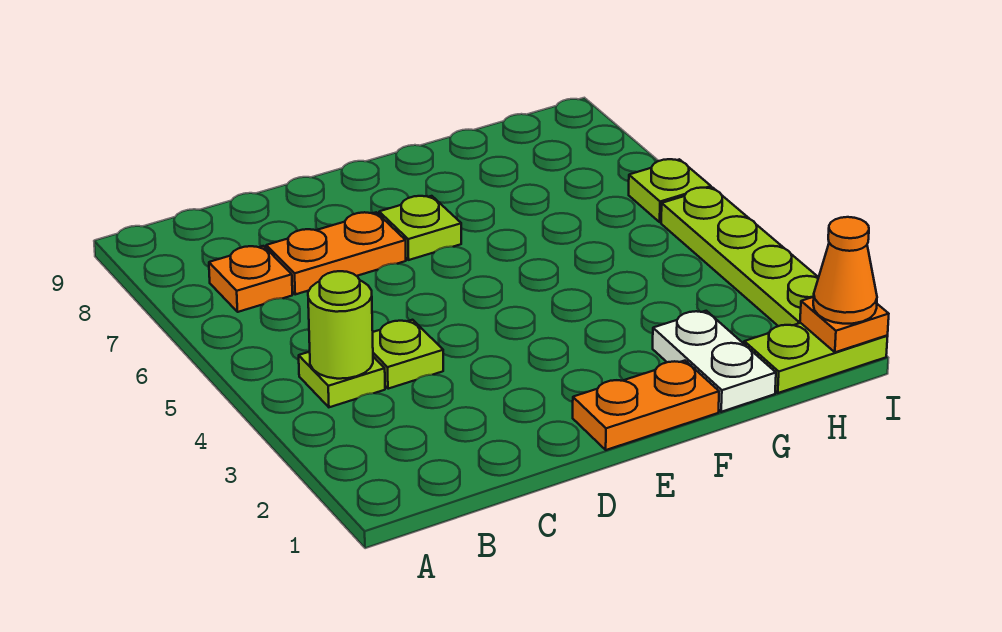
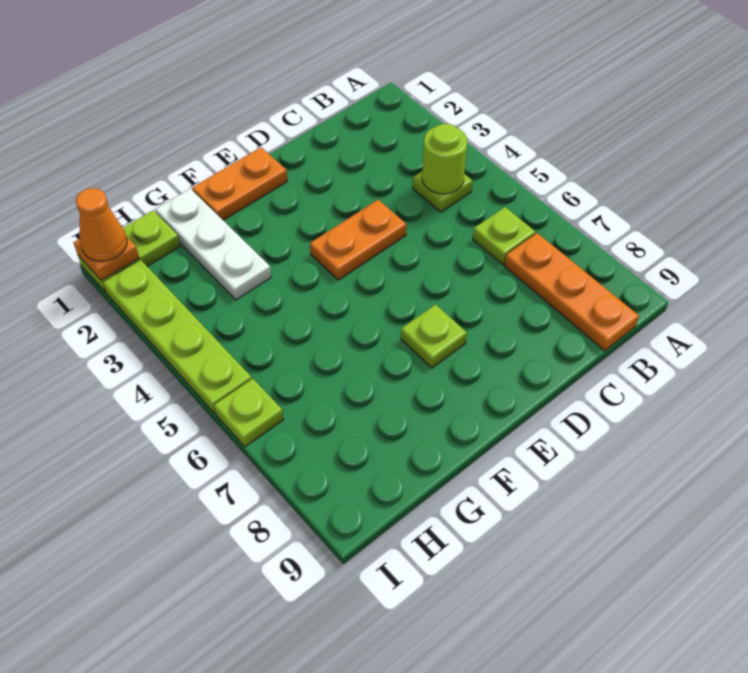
orange plate B7 level 1 -> orange plate B7:B9 level 1
lime plate C4 level 1 -> lime plate B6 level 1
orange plate C7:D7 level 1 -> orange plate D4:E4 level 1
white plate G1:G2 level 1 -> white plate G1:G3 level 1

